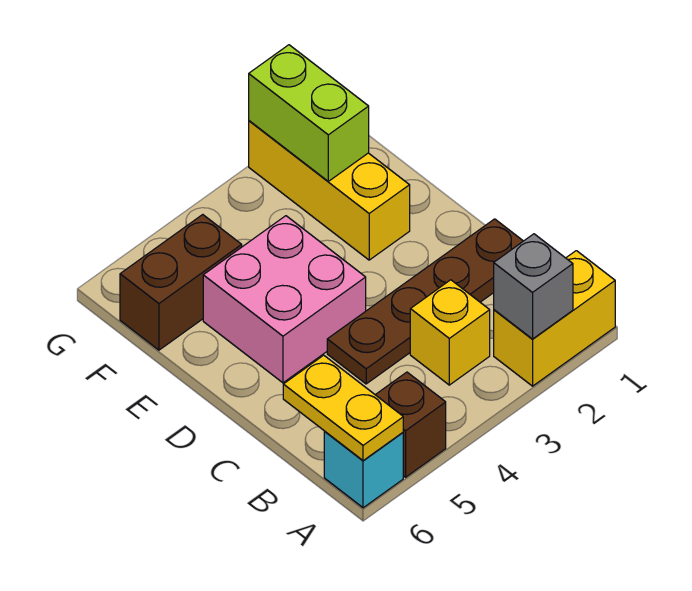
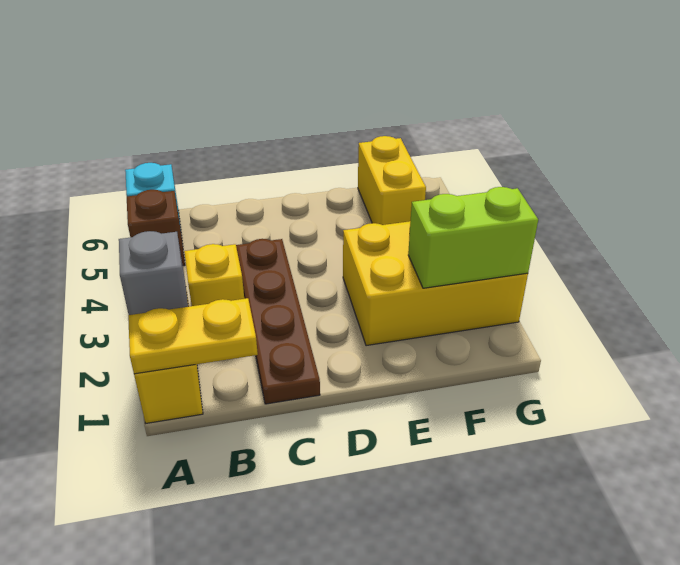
yellow plate A6:B6 level 2 -> yellow plate A1:B1 level 2
pink brick D4:E5 level 1 -> none
yellow brick E2:G2 level 1 -> yellow brick E2:G3 level 1
brown brick F5:F6 level 1 -> yellow brick F5:F6 level 1

